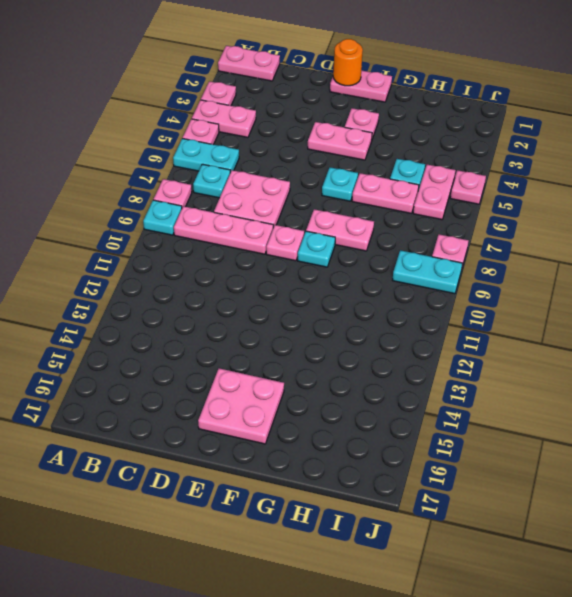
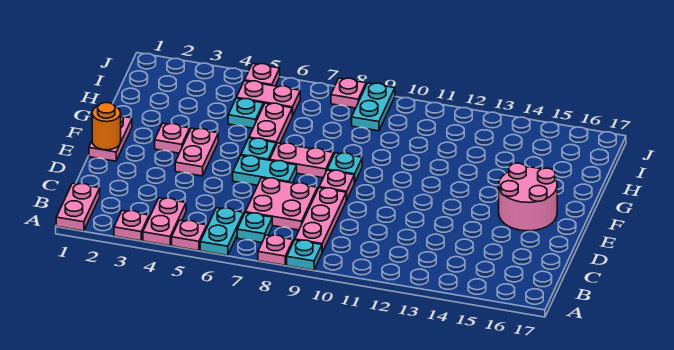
none -> cyan plate E6:E7 level 1
pink plate E15:F16 level 1 -> pink round brick E15:F16 level 1
pink plate F8:G8 level 1 -> pink plate F7:F8 level 1

